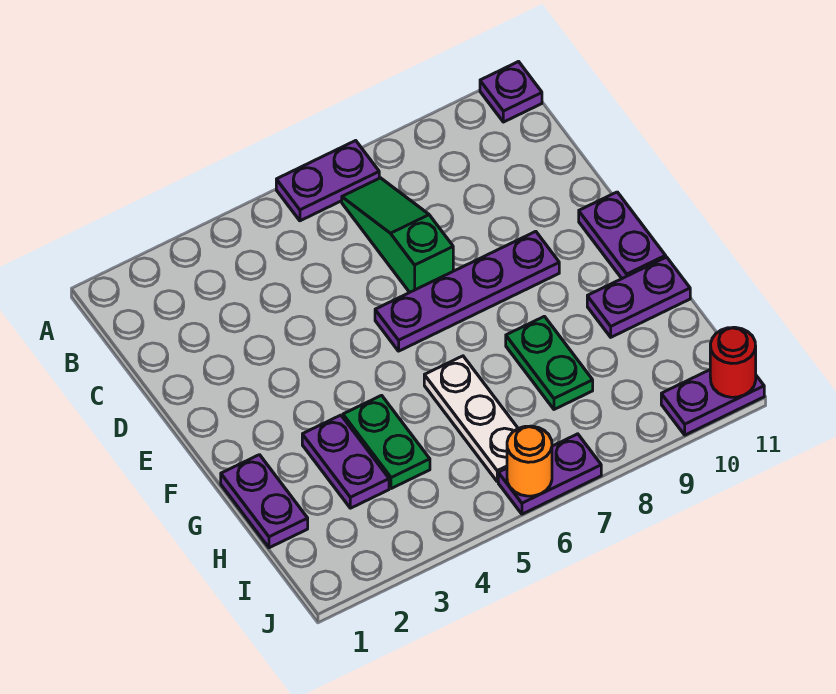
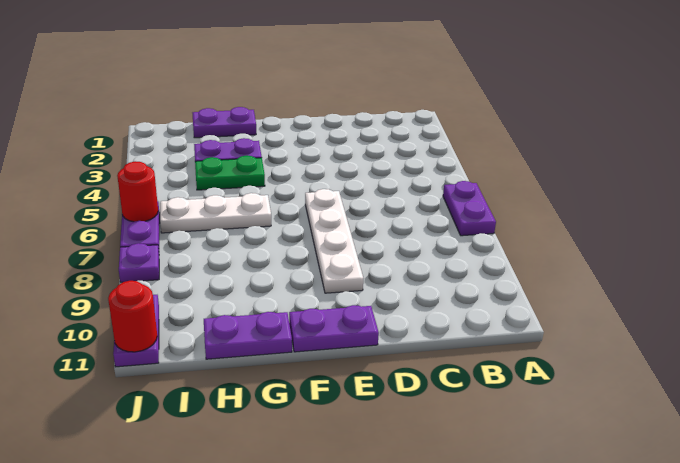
purple plate A11 level 1 -> purple plate J8 level 1
green slope B7:D7 level 1 top D -> none
purple plate E6:E9 level 1 -> white plate E6:E9 level 1
green plate G8:H8 level 1 -> none
purple plate G10:G11 level 1 -> purple plate G11:H11 level 1
orange round brick J6 level 2 -> red round brick J6 level 2

